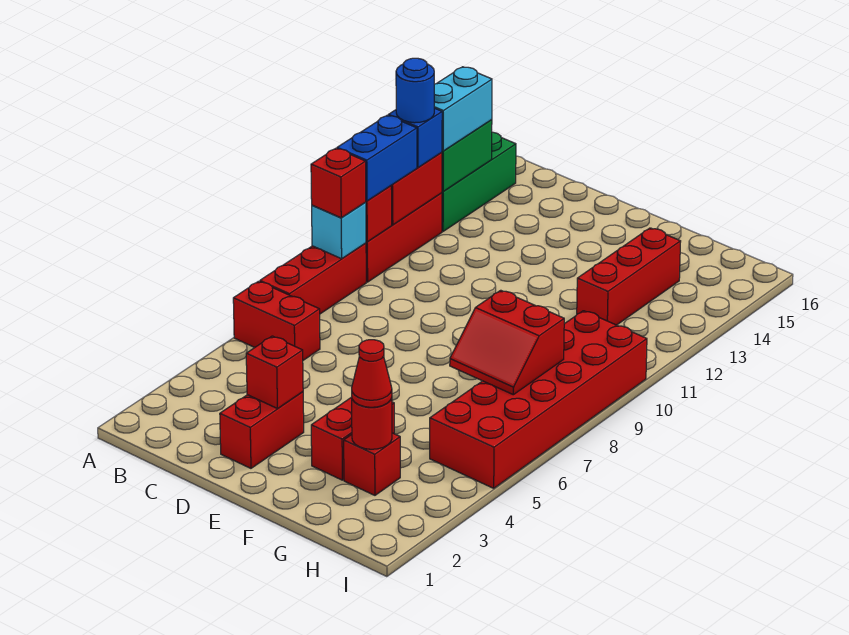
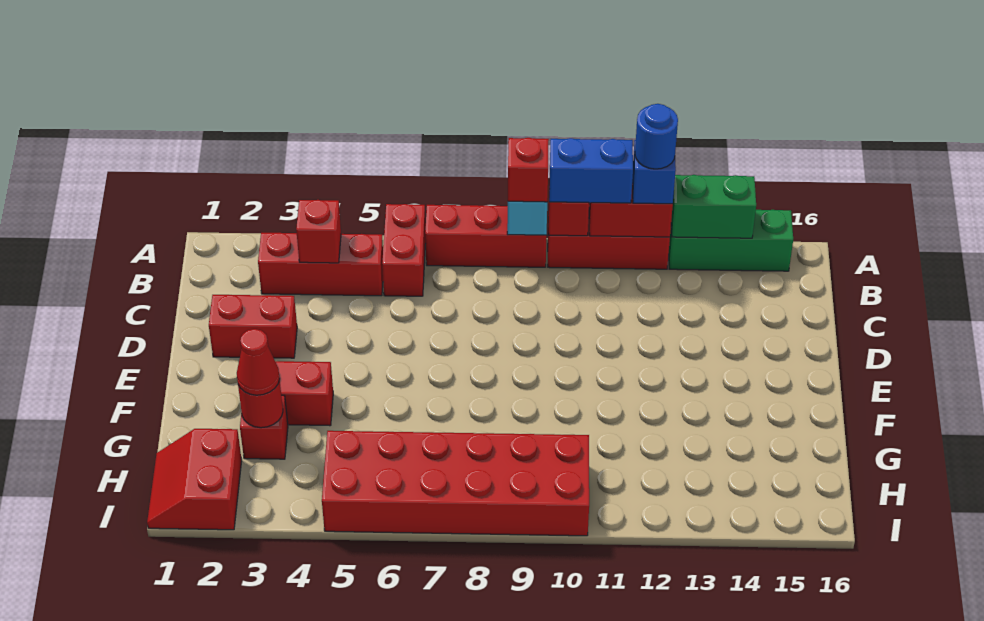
cyan brick A13:A14 level 3 -> none
red brick D3 level 2 -> red brick B4 level 2
red slope G7:H8 level 2 top 8 -> red slope H1:I2 level 1 top 2
red brick G12:G14 level 1 -> red brick B3:B5 level 1

